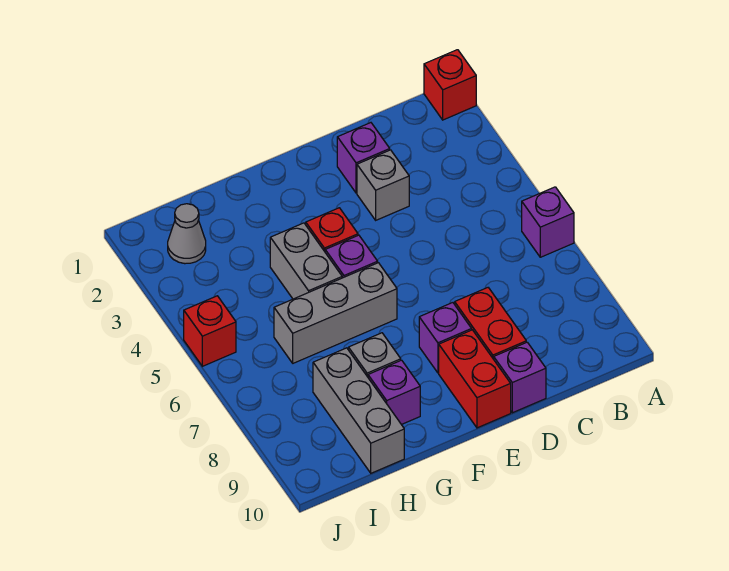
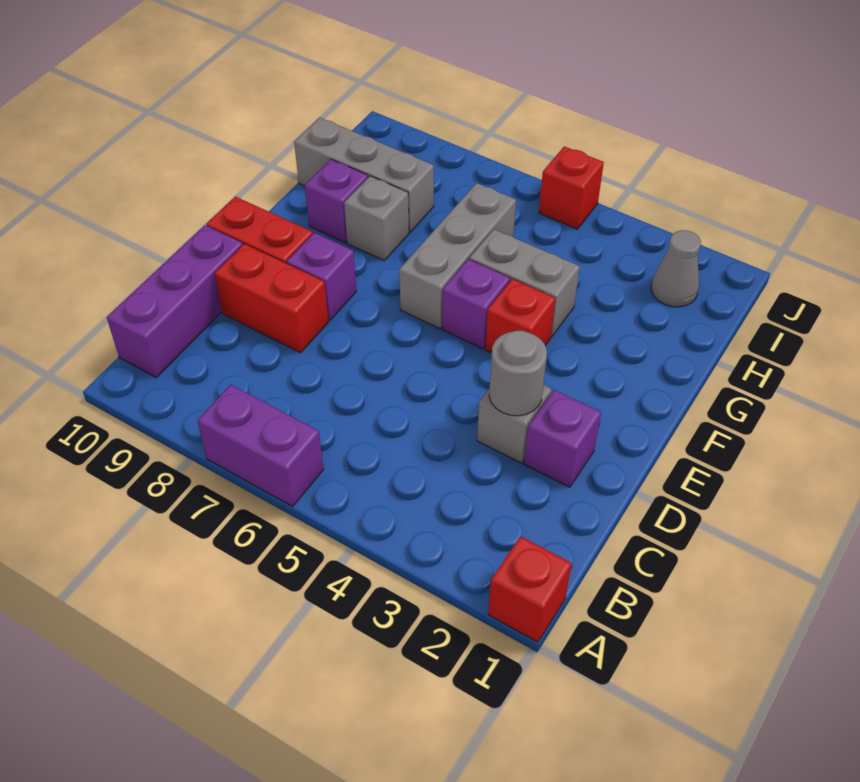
purple brick A6 level 1 -> purple brick A6:A7 level 1
none -> grey round brick D3 level 2
purple brick D10 level 1 -> purple brick B10:D10 level 1

